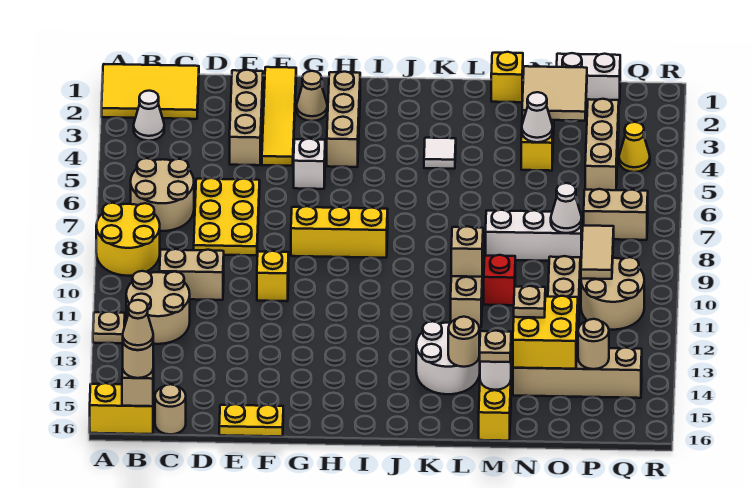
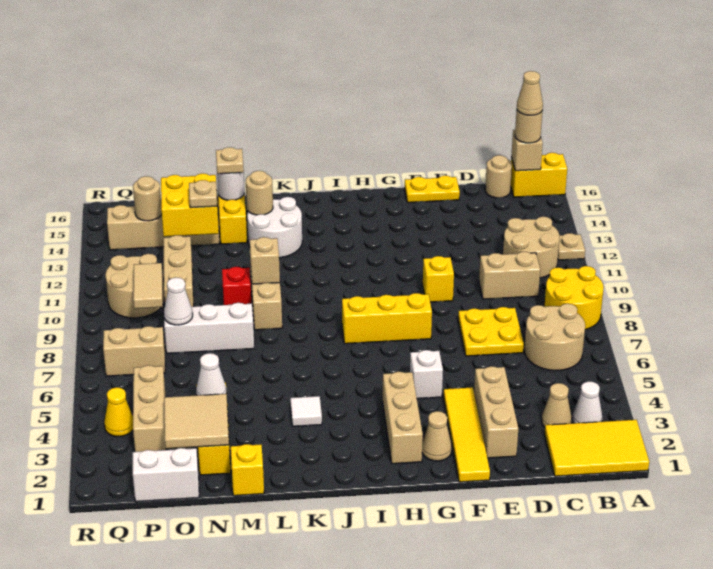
none -> tan cone C3 level 1
yellow plate D6:E8 level 1 -> yellow plate D7:E8 level 1

